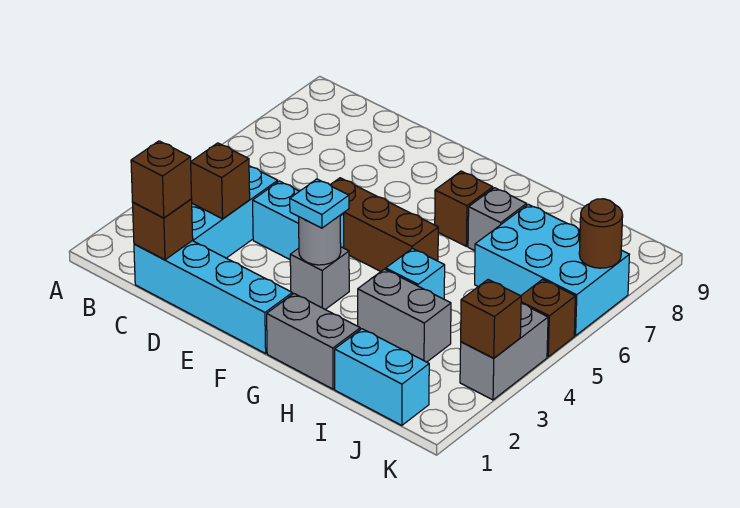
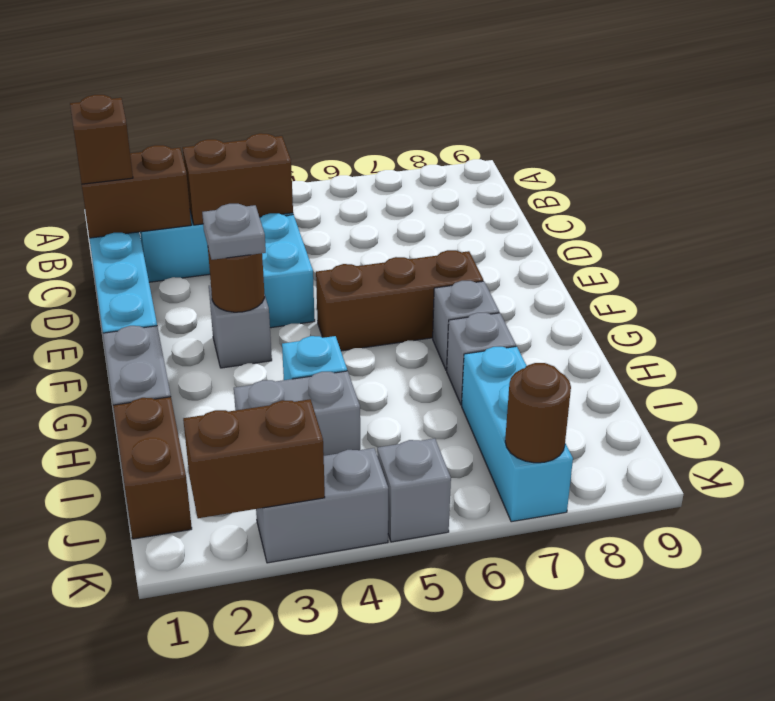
brown brick C1 level 2 -> brown brick C1:C2 level 2
brown brick C3 level 2 -> brown brick C3:C4 level 2
brown brick E5:G5 level 1 -> brown brick F5:F7 level 1
grey round brick F3 level 2 -> brown round brick F3 level 2
cyan plate F3 level 3 -> grey plate F3 level 3
brown brick G7 level 1 -> grey brick G7 level 1
grey brick H3:I3 level 1 -> grey brick I3:I4 level 1
cyan brick I1:J1 level 1 -> brown brick I1:J1 level 1
cyan brick I6:K7 level 1 -> cyan brick I7:K7 level 1
brown brick K3 level 2 -> brown brick K2:K3 level 2
brown brick K5 level 1 -> grey brick K5 level 1

